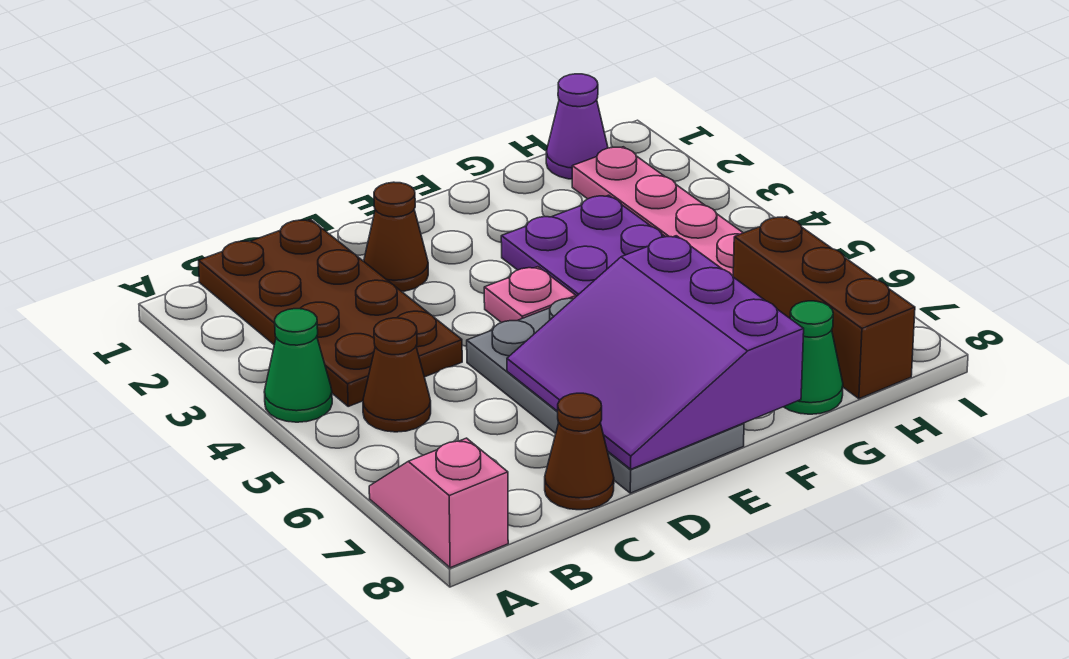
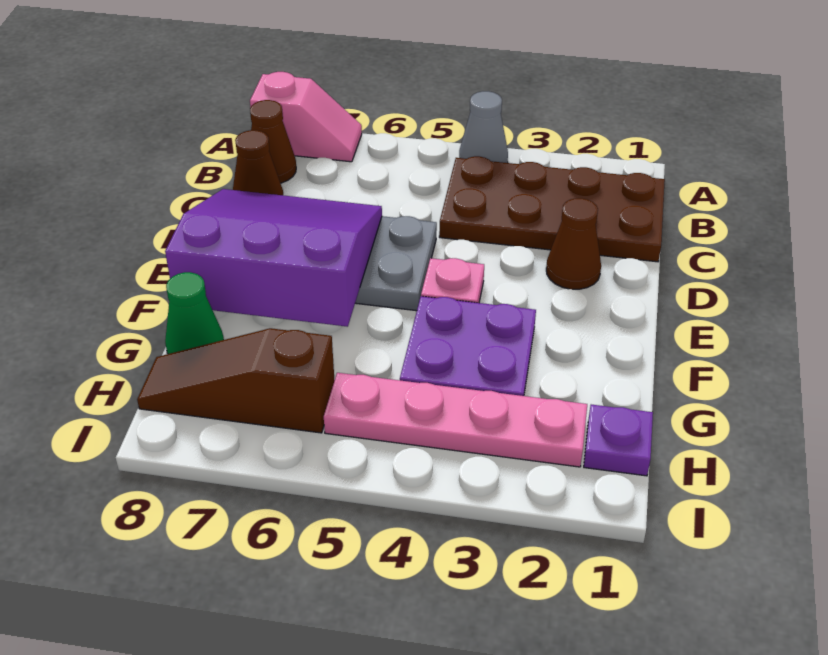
green cone A4 level 1 -> grey cone A4 level 1
brown cone B5 level 1 -> brown cone B8 level 1
purple cone H1 level 1 -> purple plate H1 level 1
brown brick H6:H8 level 1 -> brown slope H6:H8 level 1 top 6

